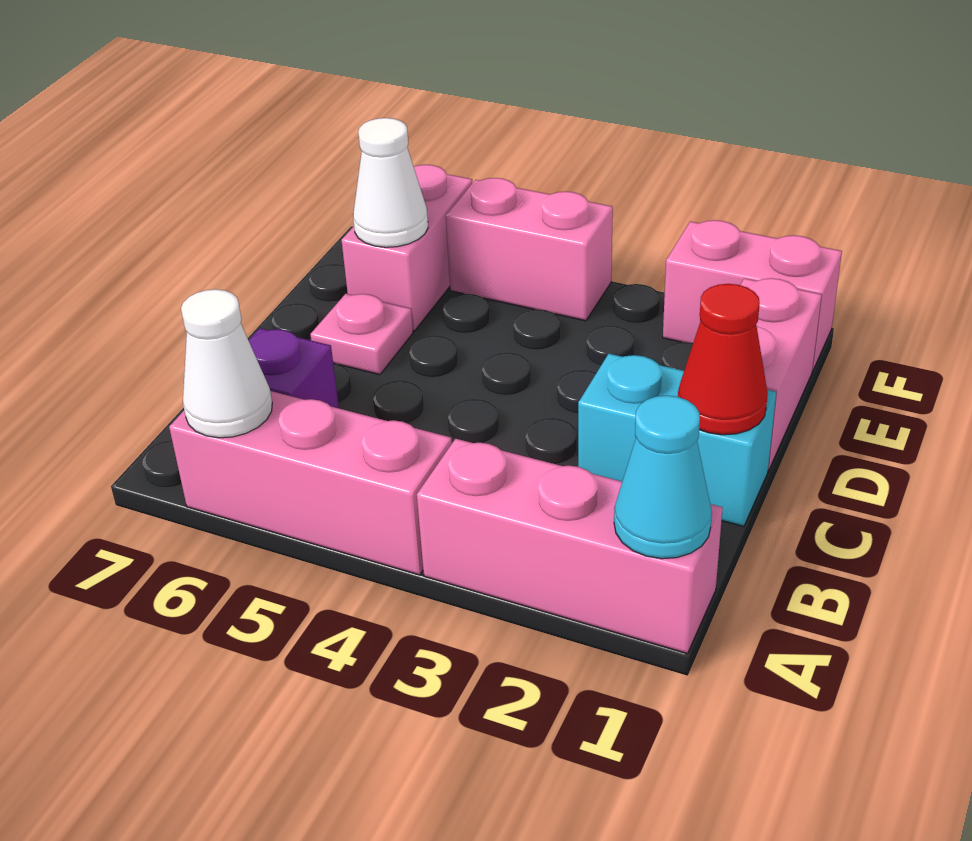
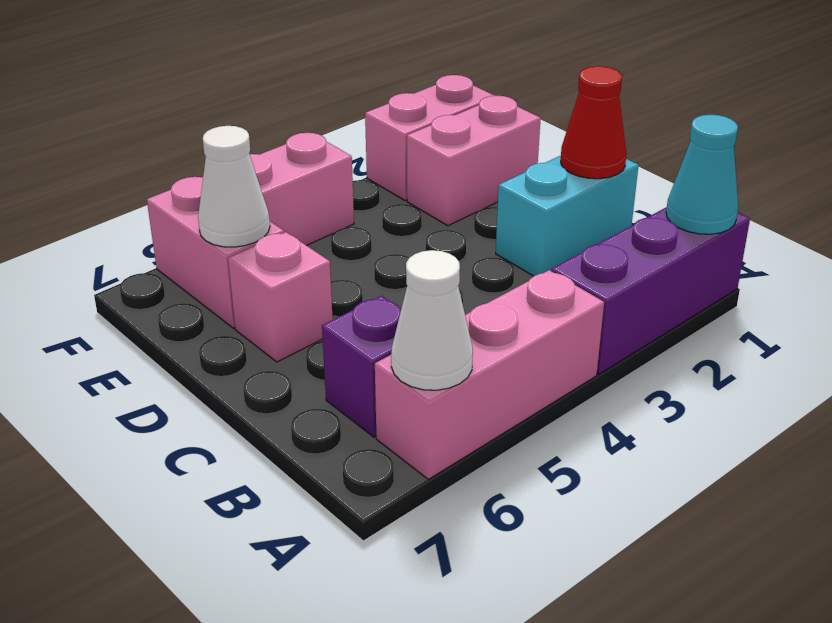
pink brick A1:A3 level 1 -> purple brick A1:A3 level 1
pink brick D1:E1 level 1 -> pink brick E1:E2 level 1
pink plate D6 level 1 -> pink brick D6 level 1

